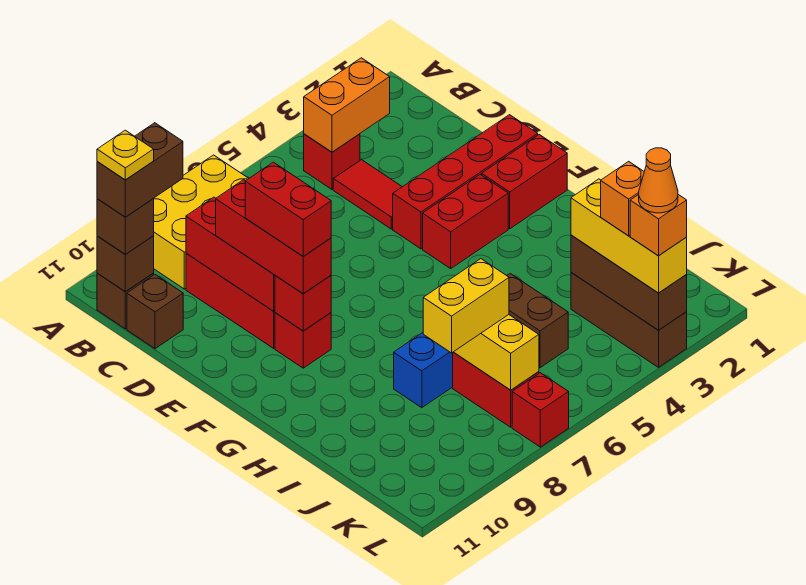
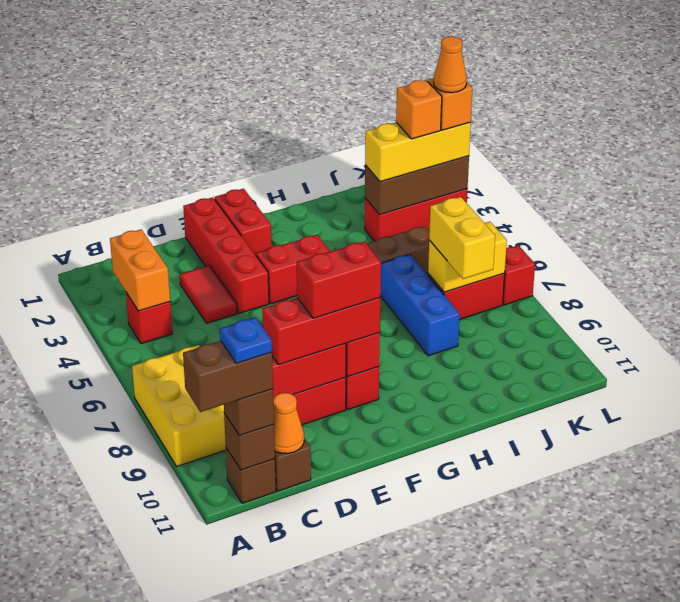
brown brick B10:B11 level 4 -> brown brick A11:B11 level 4
yellow plate B11 level 5 -> blue plate B11 level 5
red tile C4:D4 level 1 -> red tile D3:D4 level 1
none -> orange cone C11 level 2
red brick F3:F4 level 1 -> red brick F4:G4 level 1
brown brick J3:L3 level 1 -> red brick J3:L3 level 1

